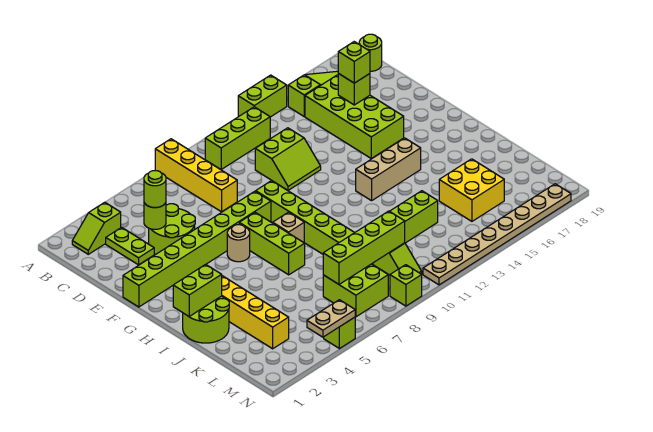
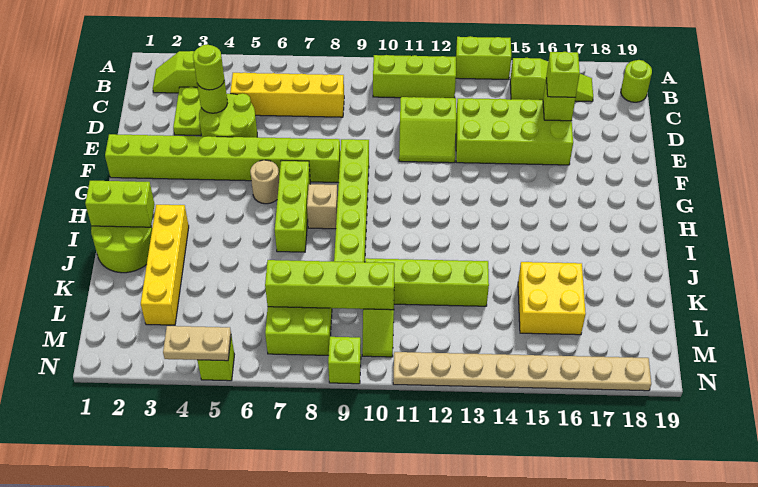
yellow brick A8:D8 level 1 -> yellow brick C5:C8 level 1
lime brick C15:F16 level 1 -> lime brick D13:E16 level 1
tan brick H13:H15 level 1 -> none

